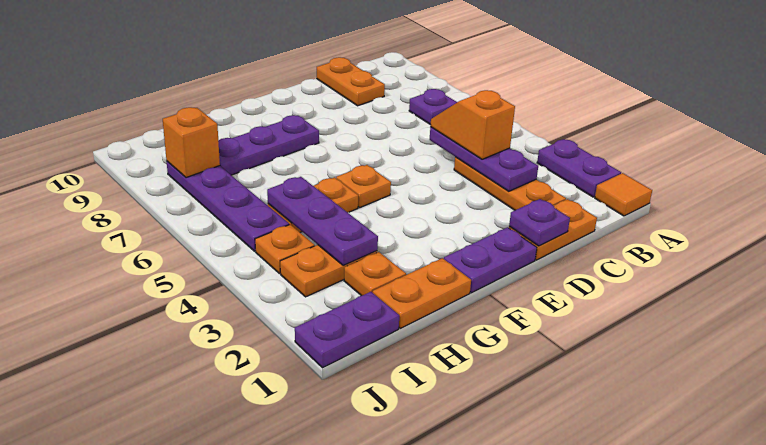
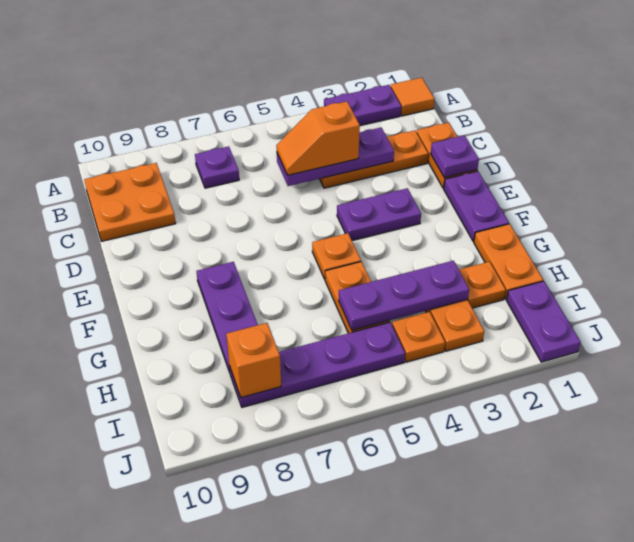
orange plate C9:C10 level 1 -> orange plate B9:C10 level 1
none -> purple plate E3:E4 level 1

